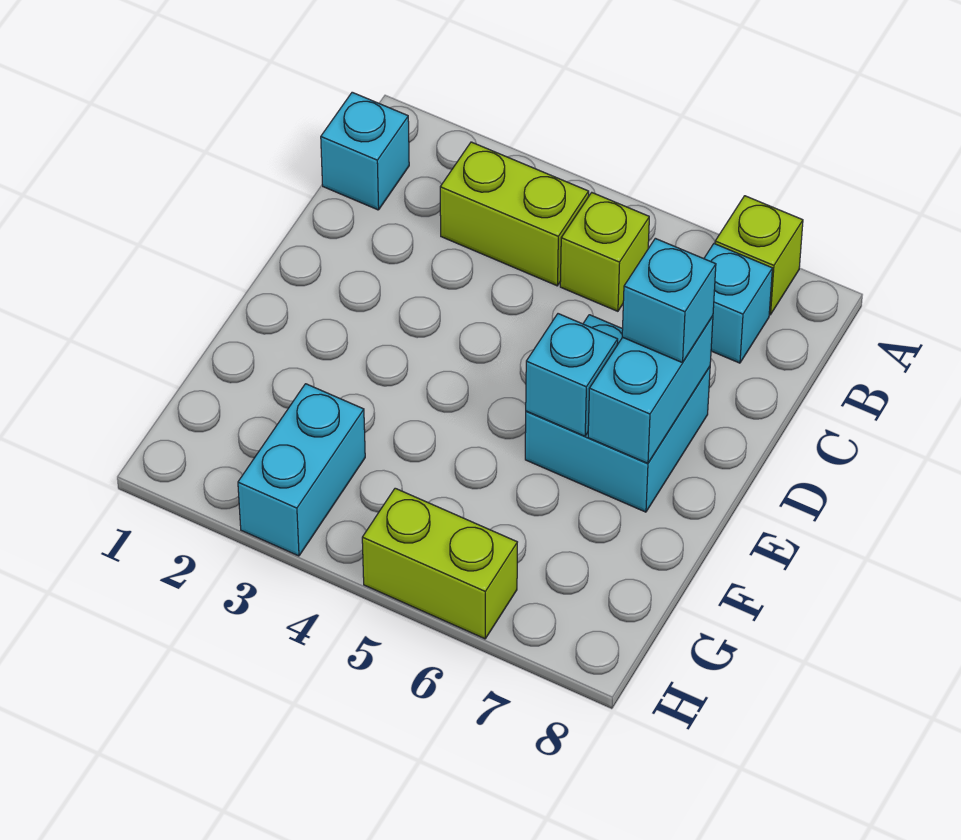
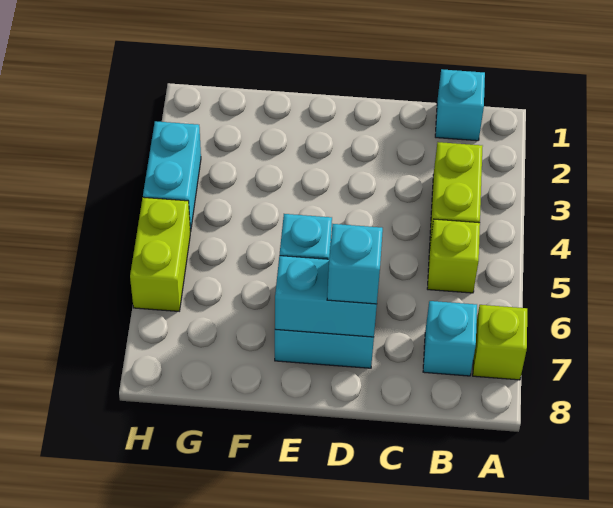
cyan brick G3:H3 level 1 -> cyan brick H3:H4 level 1

